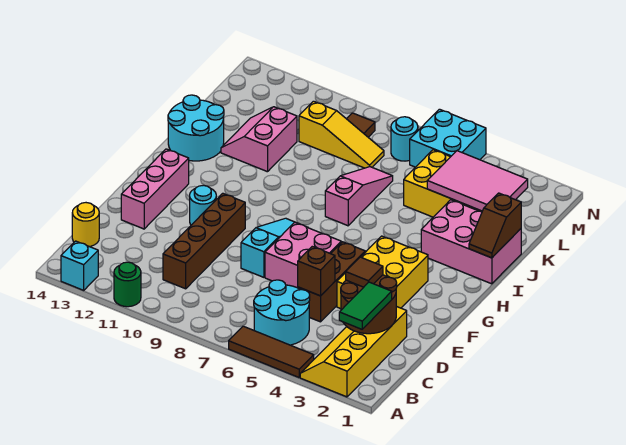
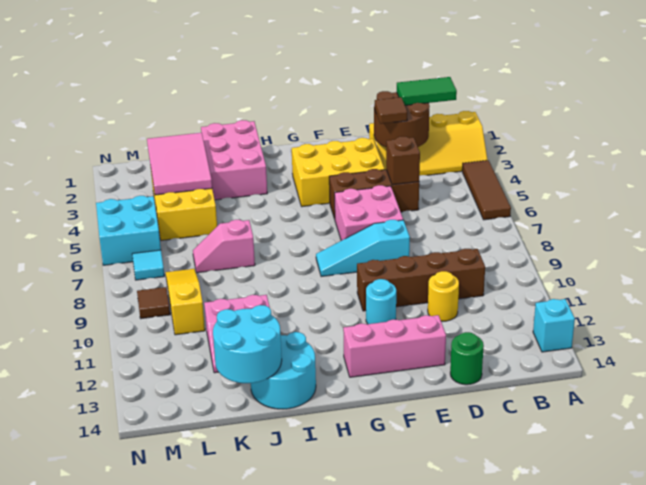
green round brick A11 level 1 -> green round brick D14 level 1
cyan round brick B5:C6 level 1 -> cyan round brick J13:K14 level 2
yellow round brick C14 level 1 -> yellow round brick D11 level 1
brown slope I1:J1 level 2 top J -> none
pink slope I7:K7 level 1 top I -> pink slope J7:K7 level 1 top J
cyan round brick M7 level 1 -> cyan tile M7 level 1

